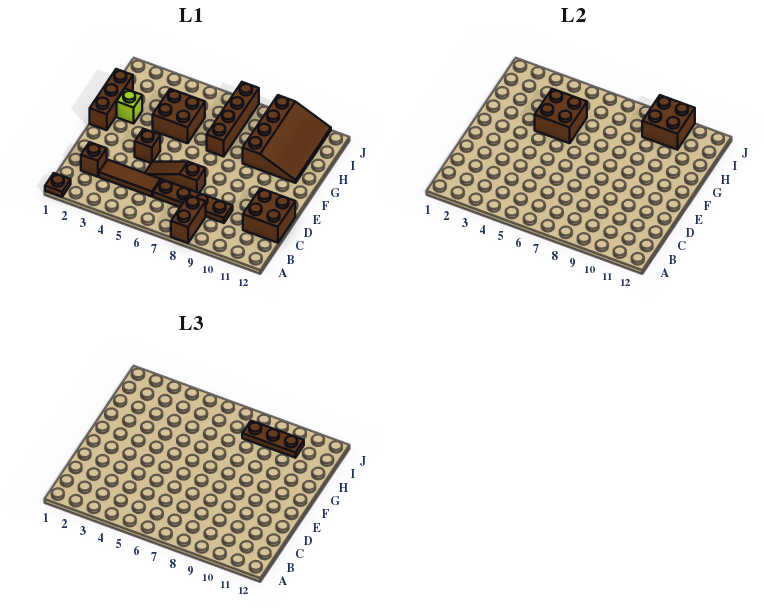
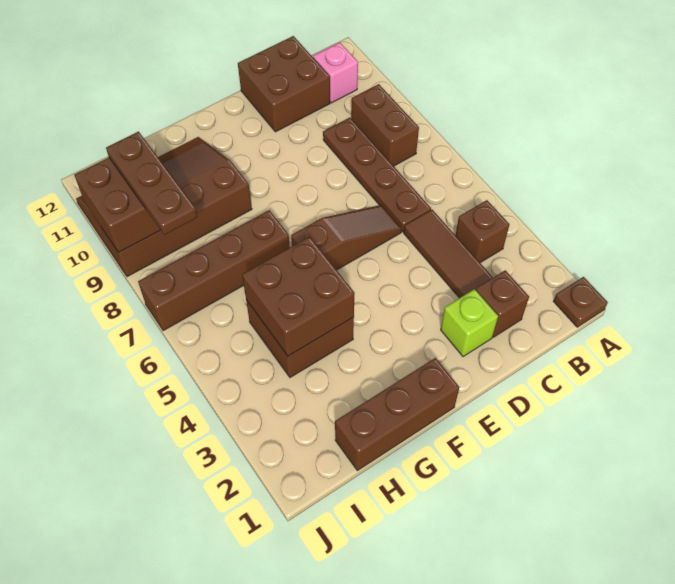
brown brick A8:B8 level 1 -> brown brick B8:B9 level 1
none -> pink brick B11 level 1
brown slope D5:D7 level 1 top 7 -> brown slope D6:F6 level 1 top F
brown brick E4 level 1 -> brown brick B4 level 1
lime brick G2 level 1 -> lime brick D2 level 1

